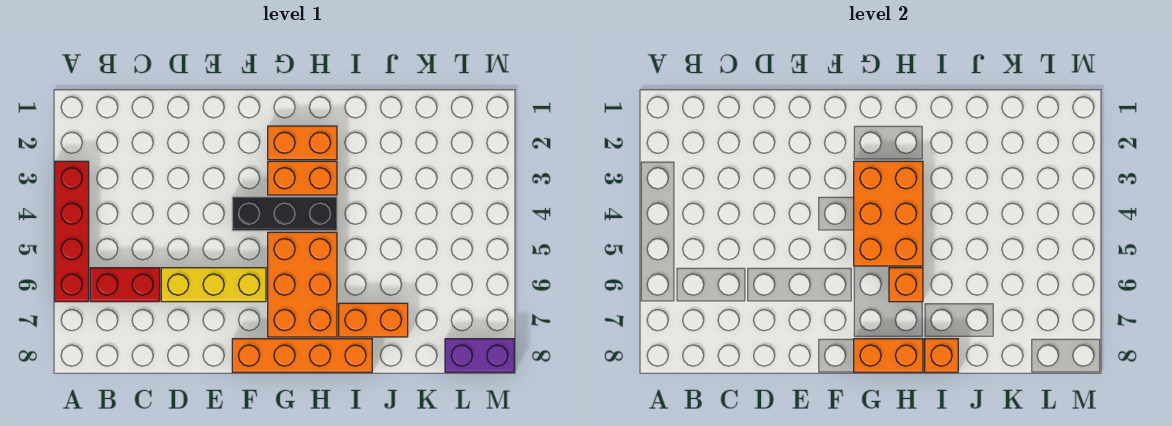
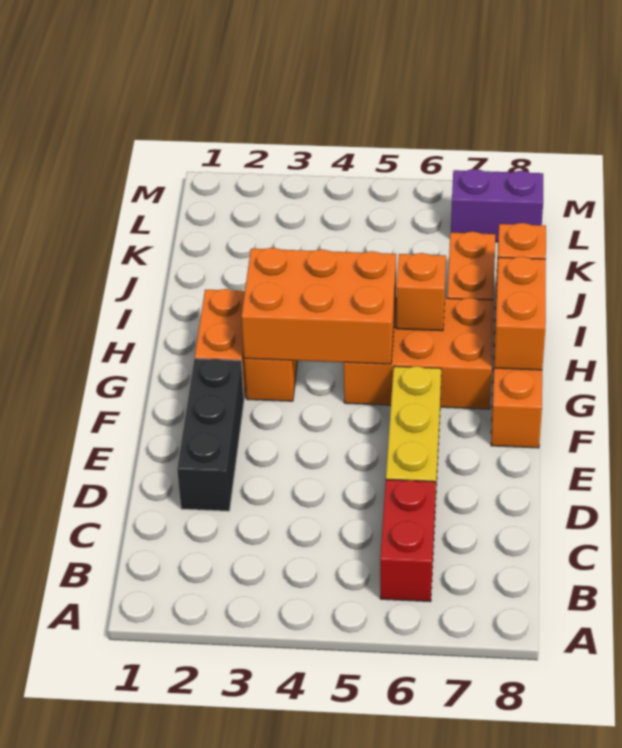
red brick A3:A6 level 1 -> none
black brick F4:H4 level 1 -> black brick D2:F2 level 1
purple brick L8:M8 level 1 -> purple brick L7:L8 level 1

